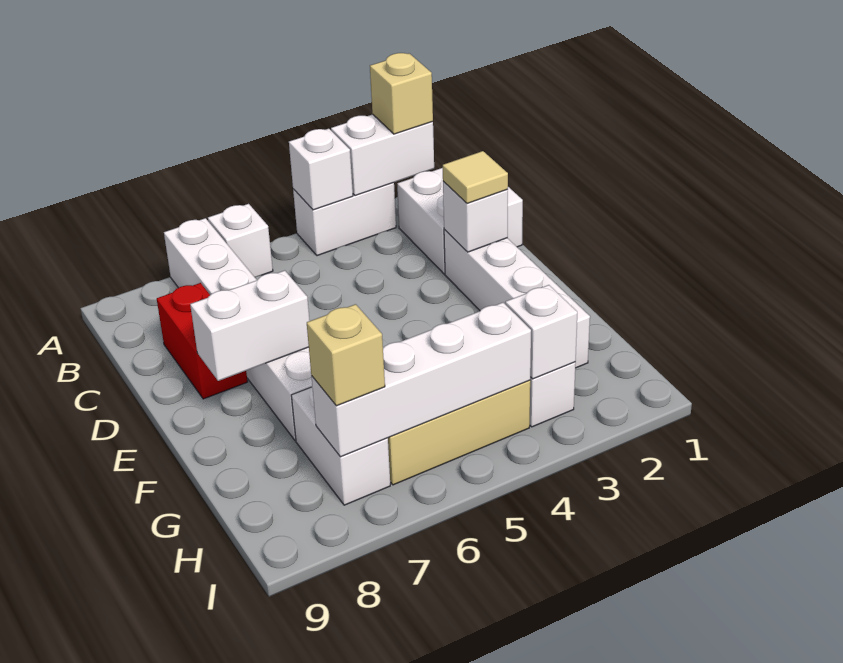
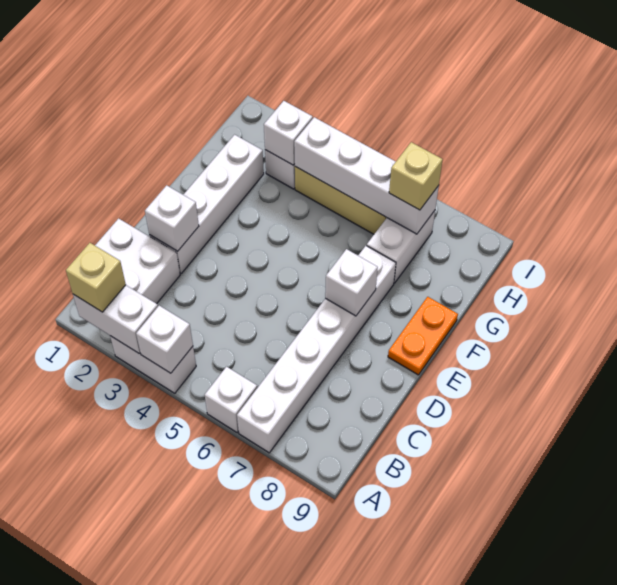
red brick C8:D8 level 1 -> none
tan tile D2 level 3 -> none
white brick E7:E8 level 2 -> white brick E7 level 2
none -> orange plate E9:F9 level 1

